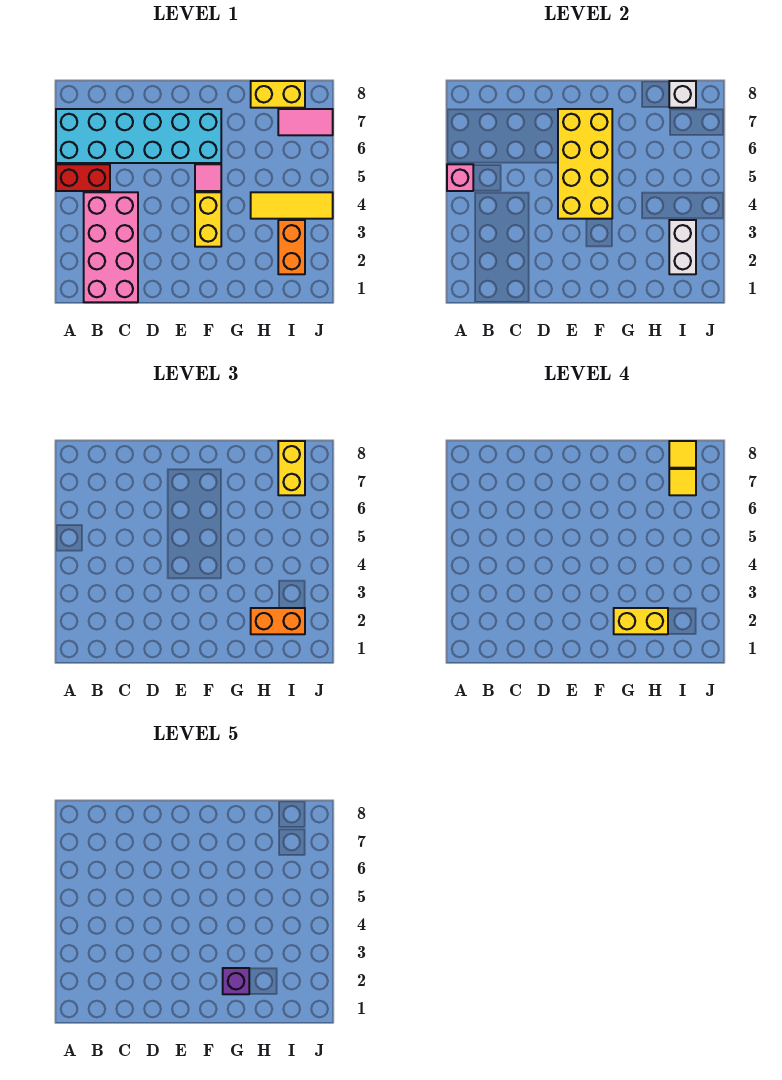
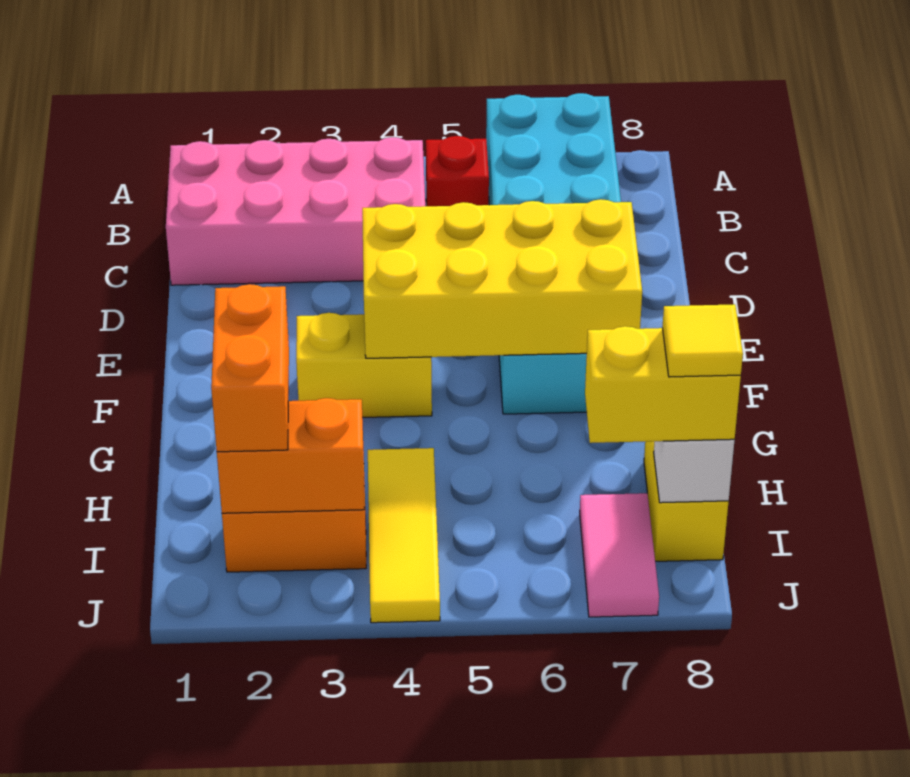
red brick A5:B5 level 1 -> red brick B5 level 1
pink brick A5 level 2 -> none
pink tile F5 level 1 -> none
yellow brick G2:H2 level 4 -> none
purple brick G2 level 5 -> none
white brick I2:I3 level 2 -> orange brick I2:I3 level 2
yellow tile I7 level 4 -> none

